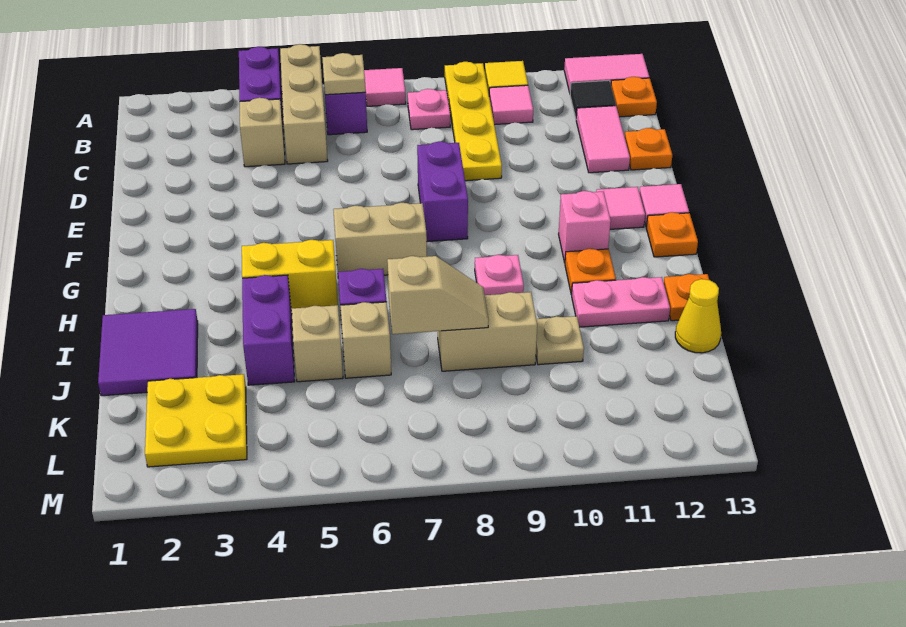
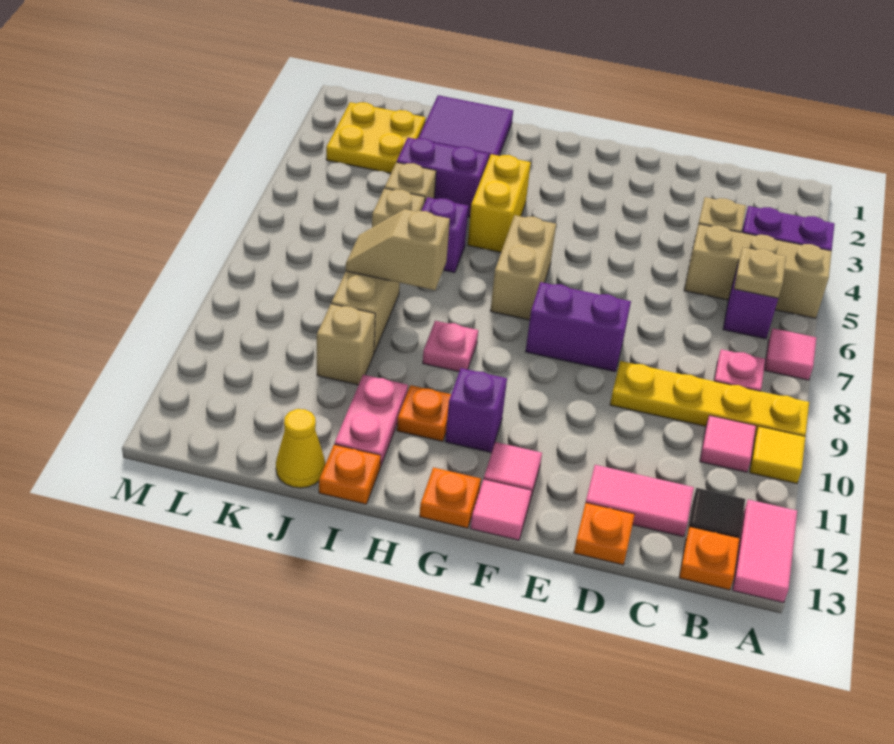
pink brick G11 level 1 -> purple brick G11 level 1
tan slope J7:J8 level 2 top 7 -> tan slope I8:J8 level 2 top I
tan plate J10 level 1 -> tan brick J10 level 1

